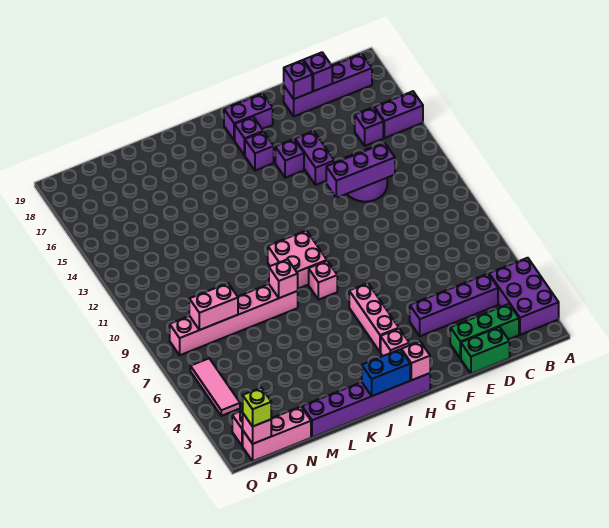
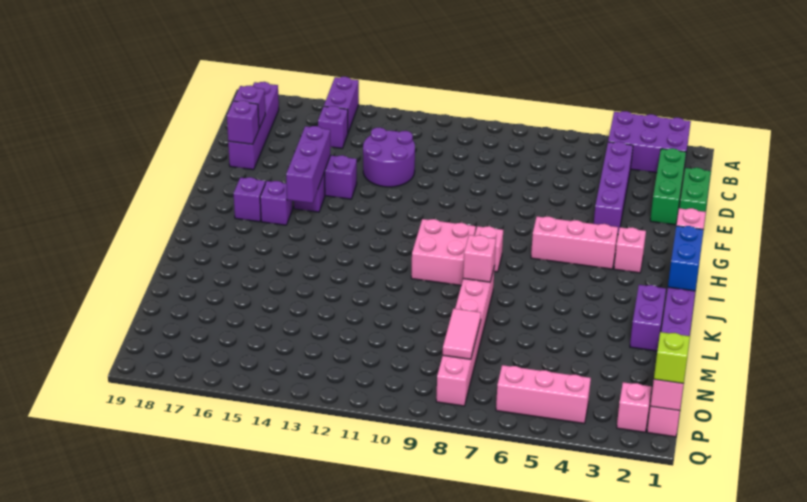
purple brick D12:F12 level 2 -> purple brick F15:H15 level 2
purple brick G18:H18 level 1 -> purple brick K2:L2 level 1
pink brick N8:O8 level 2 -> pink tile N8:O8 level 2
pink tile P4:P6 level 1 -> pink brick P4:P6 level 1

